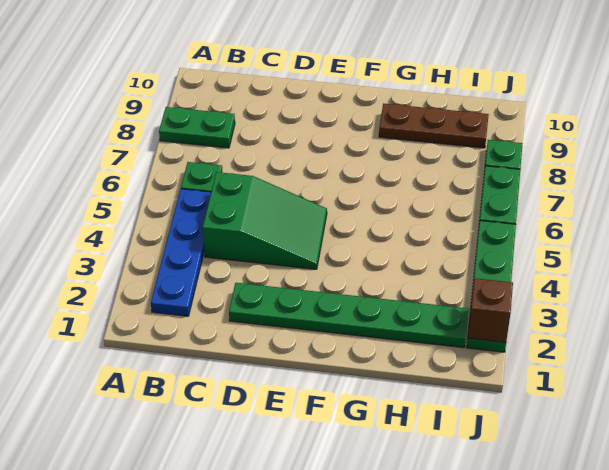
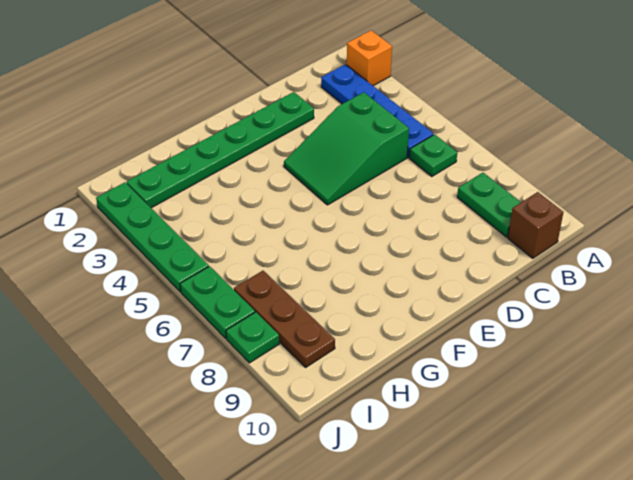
none -> orange brick A2 level 1
green plate A8:B8 level 1 -> green plate B8:B9 level 1
brown plate G9:I9 level 1 -> brown plate I7:I9 level 1
brown brick J2 level 2 -> brown brick B10 level 1

